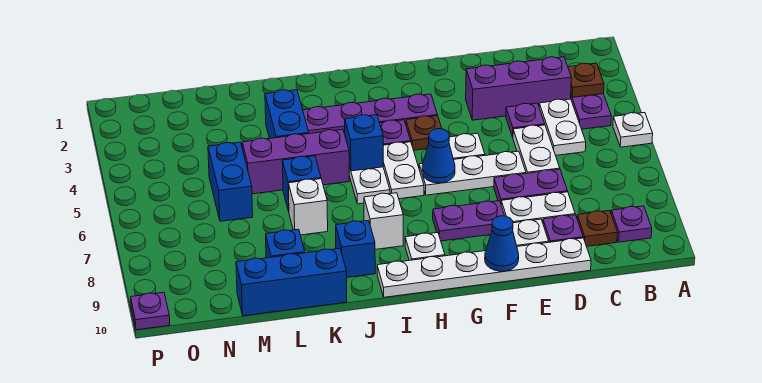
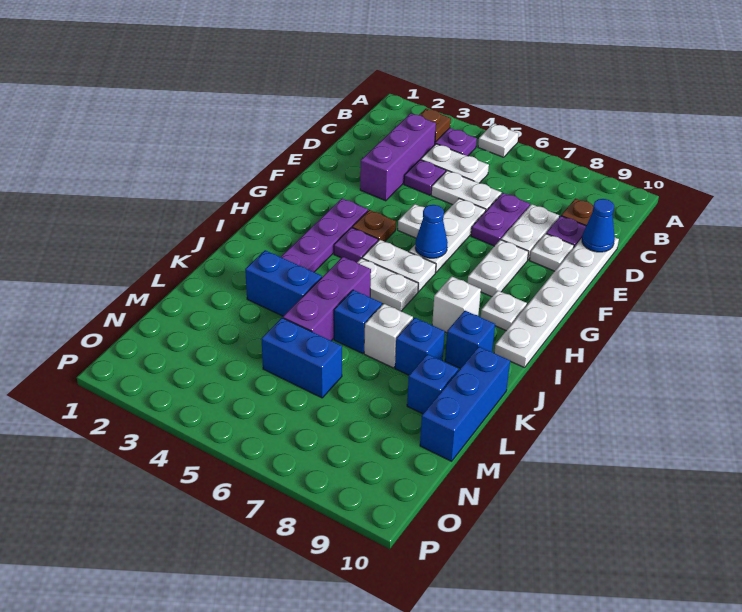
purple plate B9 level 1 -> none
purple plate F8:G8 level 1 -> white plate F8:G8 level 1
blue cone F10 level 2 -> blue cone D10 level 2
blue brick I5 level 2 -> blue brick K8 level 1
purple plate P10 level 1 -> none

